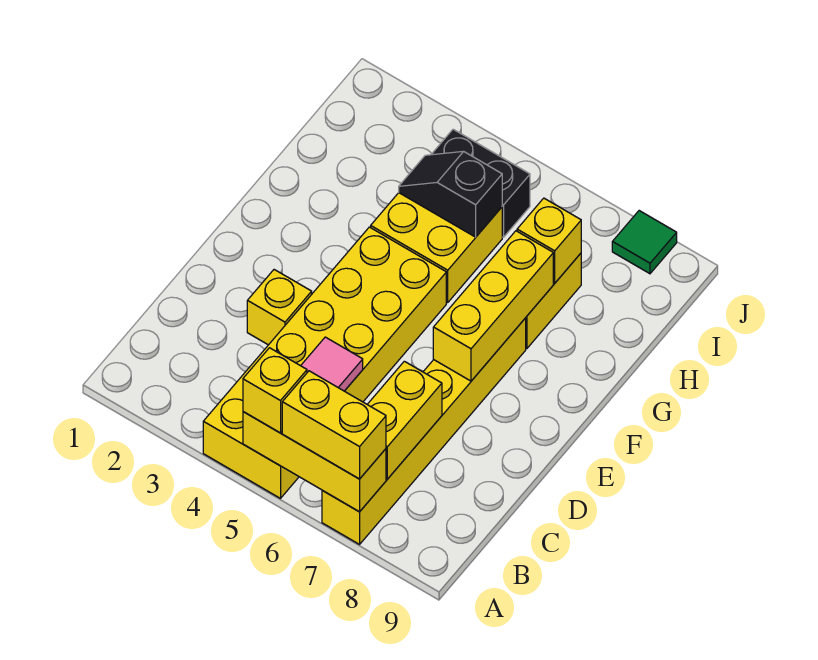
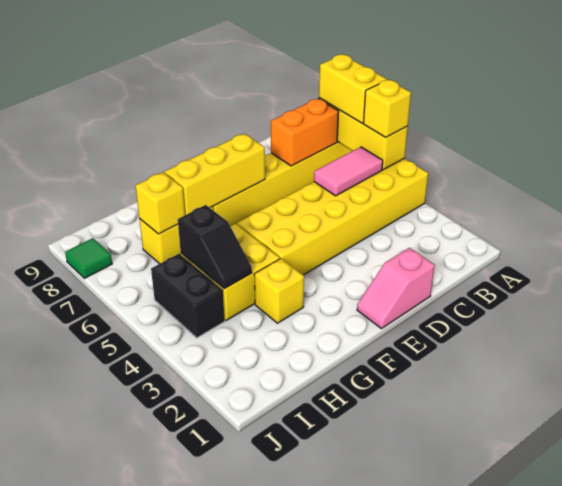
yellow brick B7:C7 level 2 -> orange brick B7:C7 level 2
none -> pink slope D1:E1 level 1 top D
yellow brick D3 level 1 -> yellow brick G3 level 1

